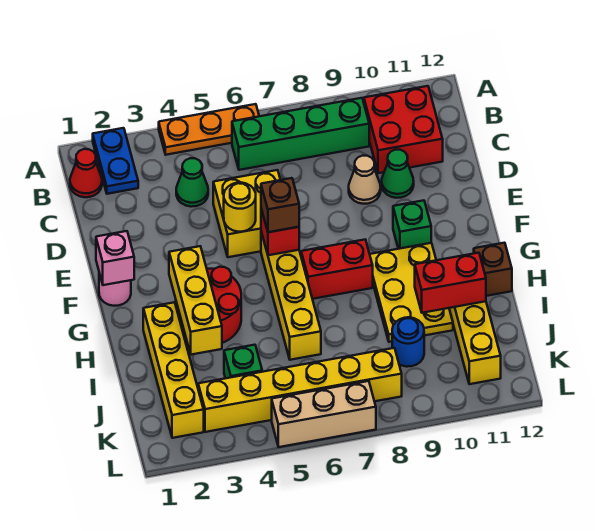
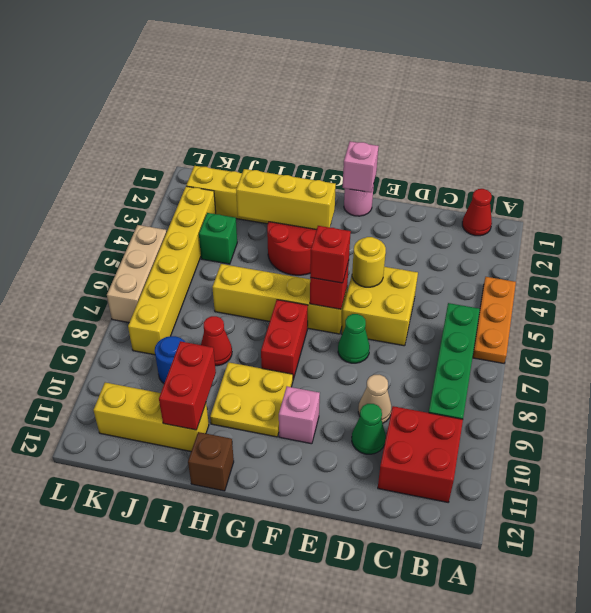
blue plate A2:B2 level 1 -> none
green cone C4 level 1 -> green cone E7 level 1
brown brick F6 level 3 -> red brick F6 level 3
green brick F10 level 1 -> pink brick F10 level 1
yellow plate G9:I10 level 1 -> yellow plate G9:H10 level 1
none -> red cone I8 level 1

